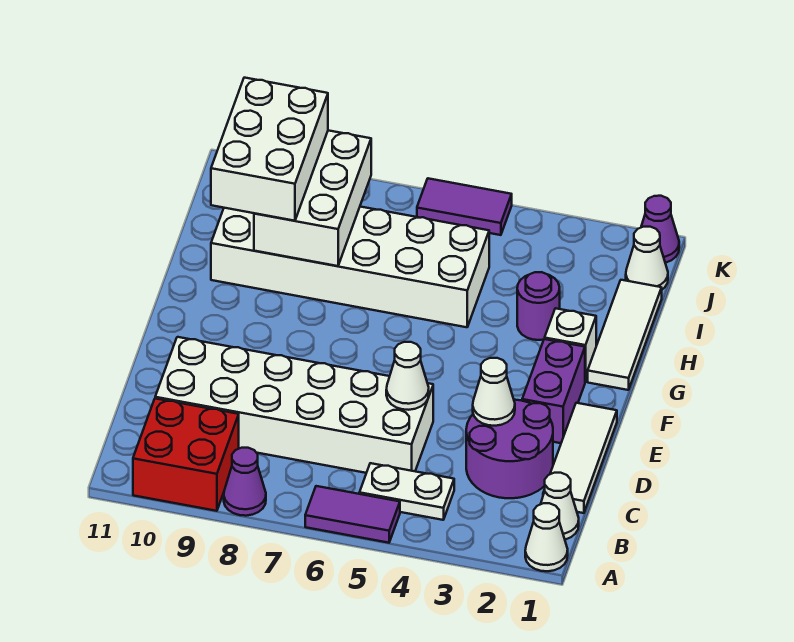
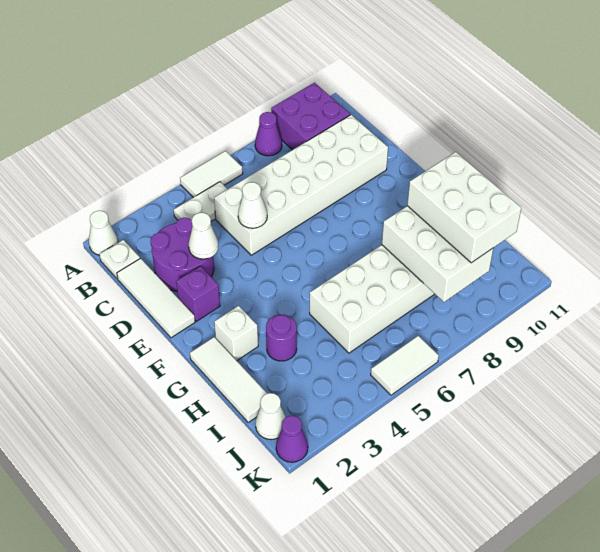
purple tile A5:A6 level 1 -> white tile A5:A6 level 1
red brick A9:B10 level 1 -> purple brick A9:B10 level 1
white cone B1 level 1 -> white plate B1 level 1
purple brick E2:F2 level 1 -> purple brick E2 level 1
purple tile K5:K6 level 1 -> white tile K5:K6 level 1

